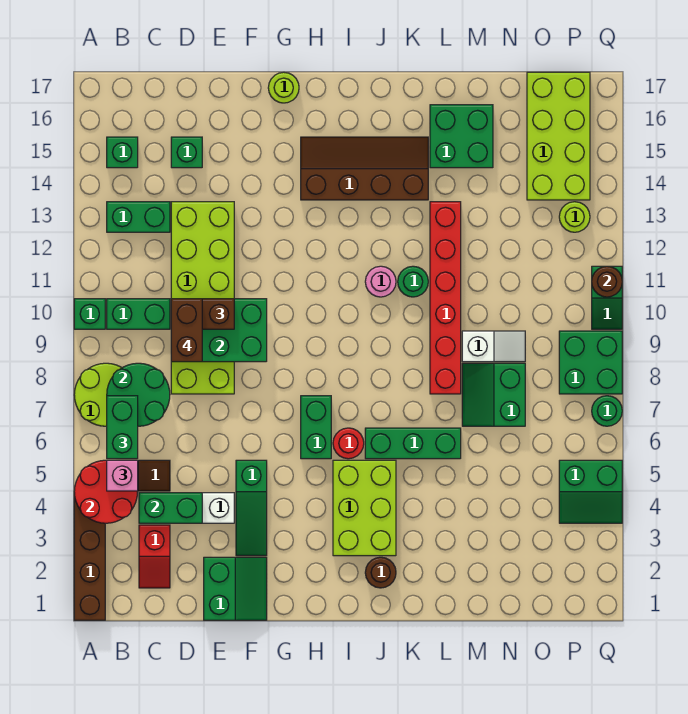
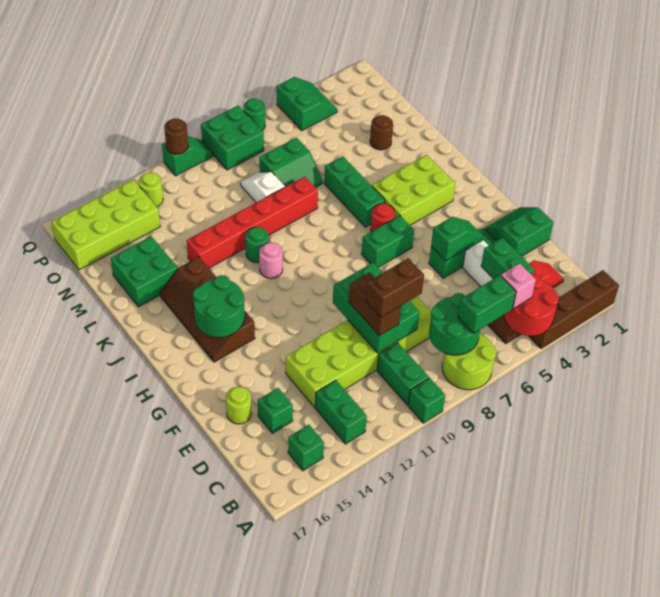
none -> green slope F4:F5 level 2 top 5
lime round brick G17 level 1 -> lime round brick E16 level 1
none -> green round brick H14:I15 level 2
brown round brick J2 level 1 -> brown round brick M3 level 1

